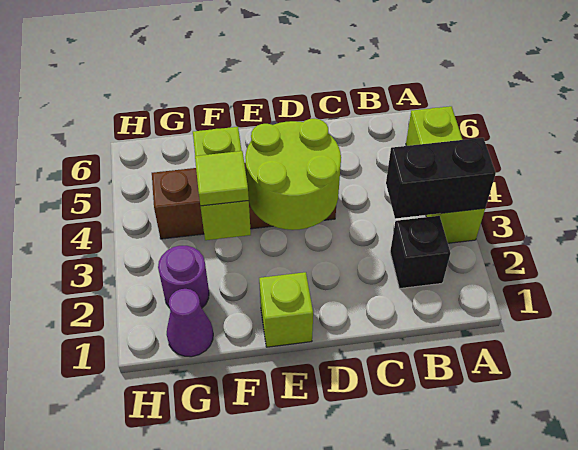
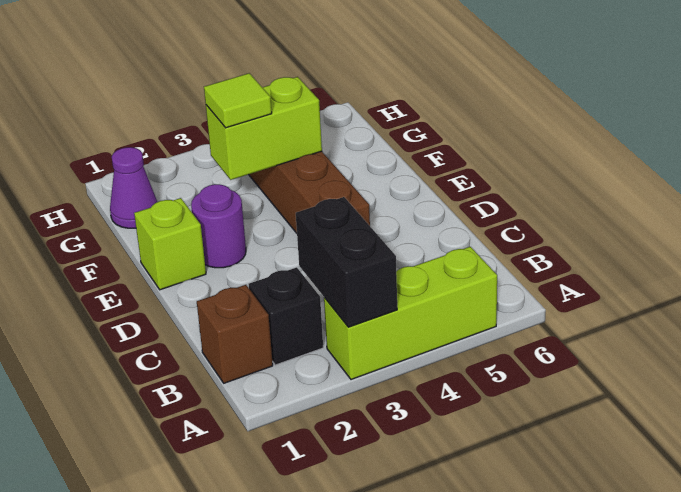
none -> brown brick B1 level 1
lime round brick D3:E4 level 2 -> none
purple round brick G2 level 1 -> purple round brick E2 level 1

